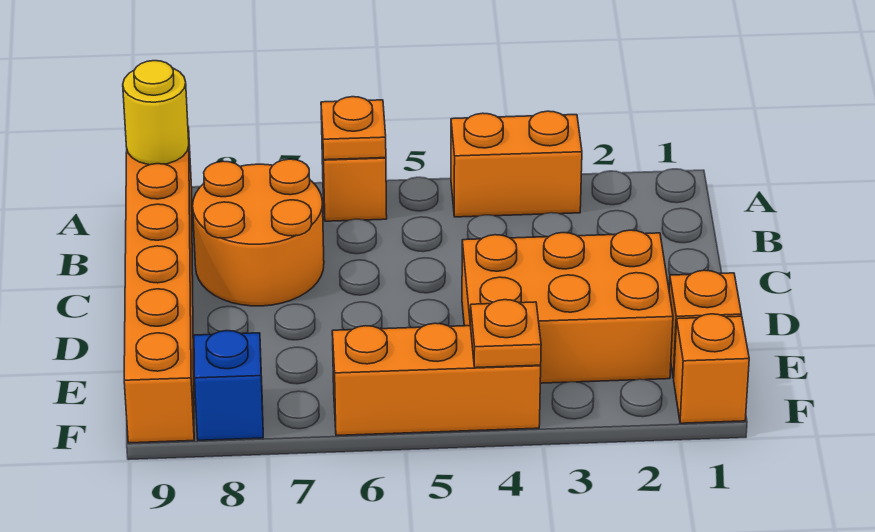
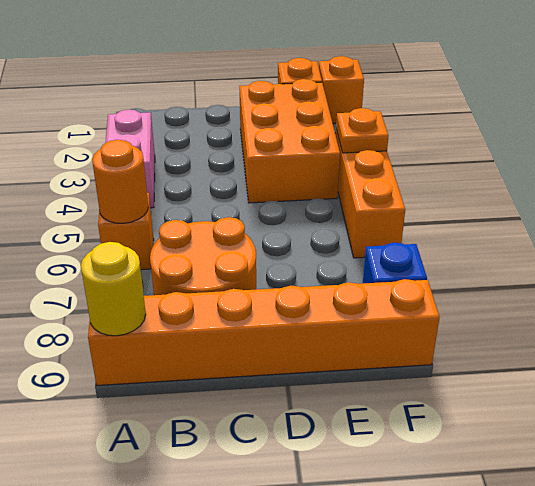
orange brick A3:A4 level 1 -> pink brick A3:A4 level 1
orange plate A6 level 2 -> orange round brick A6 level 2

